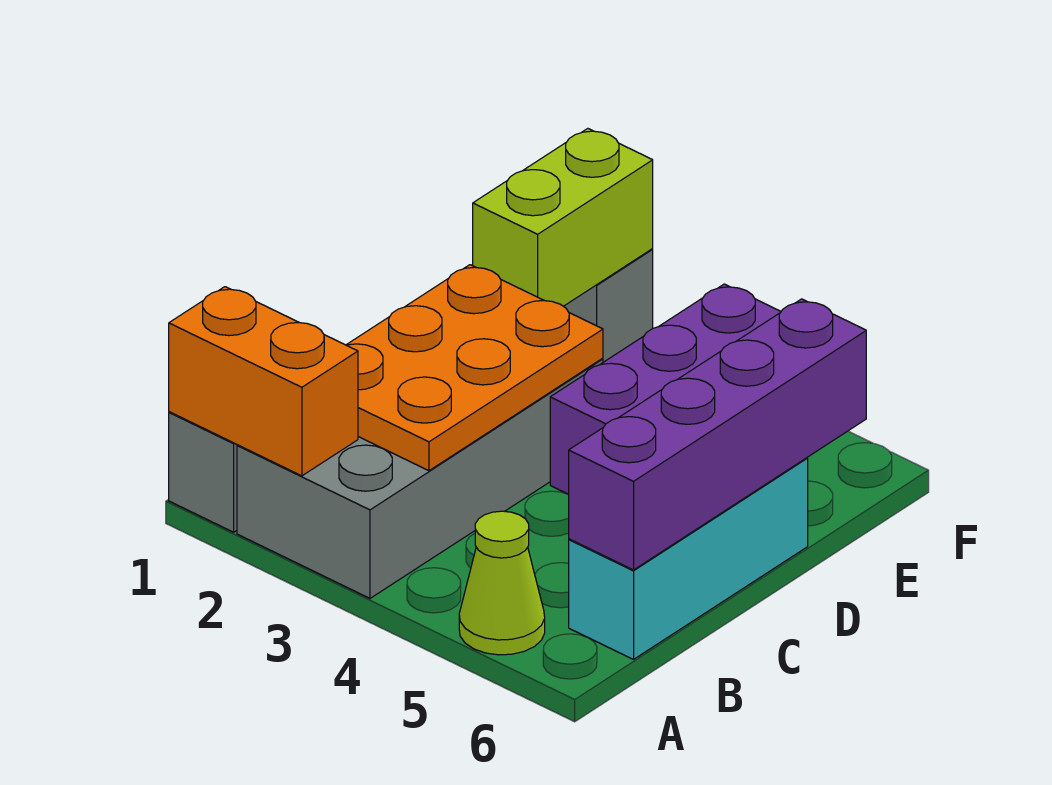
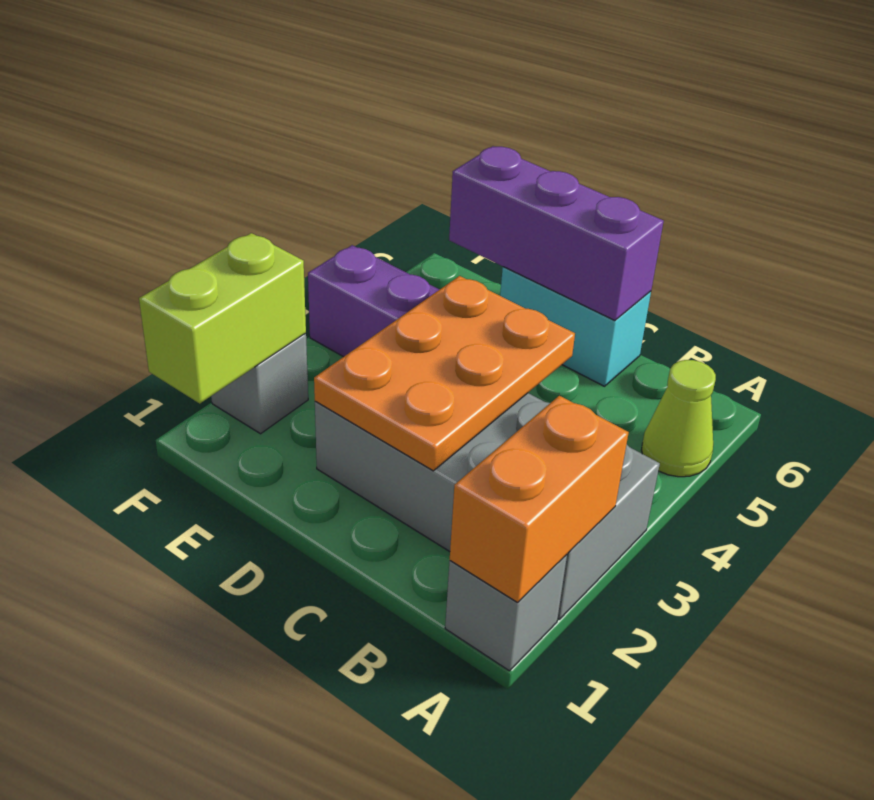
orange plate B2:D3 level 2 -> orange plate C2:D4 level 2
cyan brick B6:D6 level 1 -> cyan brick C6:D6 level 1
purple brick B6:E6 level 2 -> purple brick C6:E6 level 2
lime brick E2:F2 level 2 -> lime brick F1:F2 level 2

